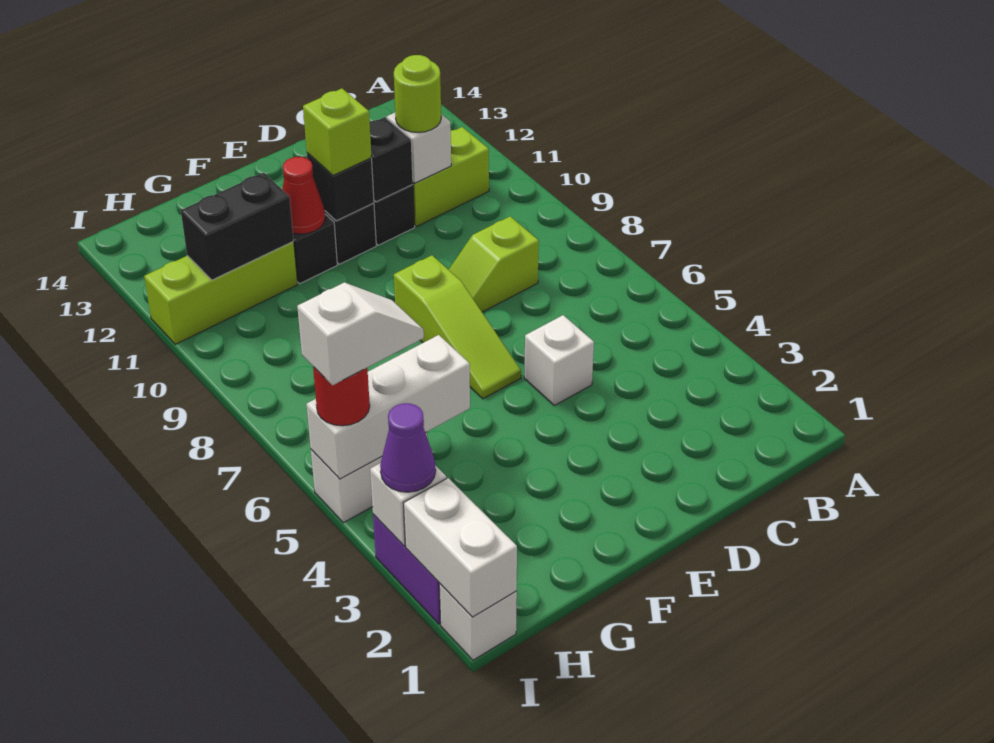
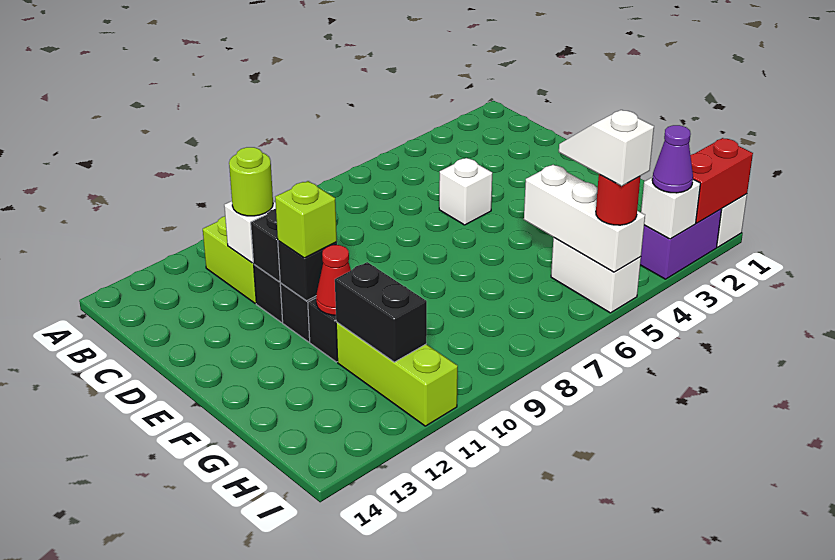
lime slope C8:D8 level 1 top C -> none
lime slope E6:E8 level 1 top 8 -> none
white brick I1:I2 level 2 -> red brick I1:I2 level 2

